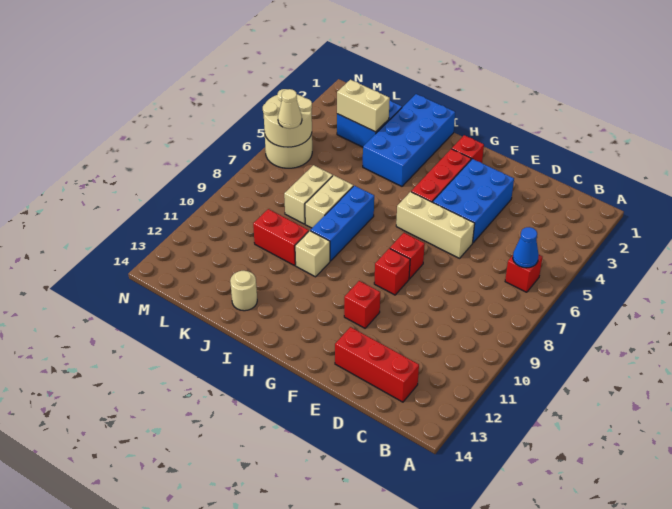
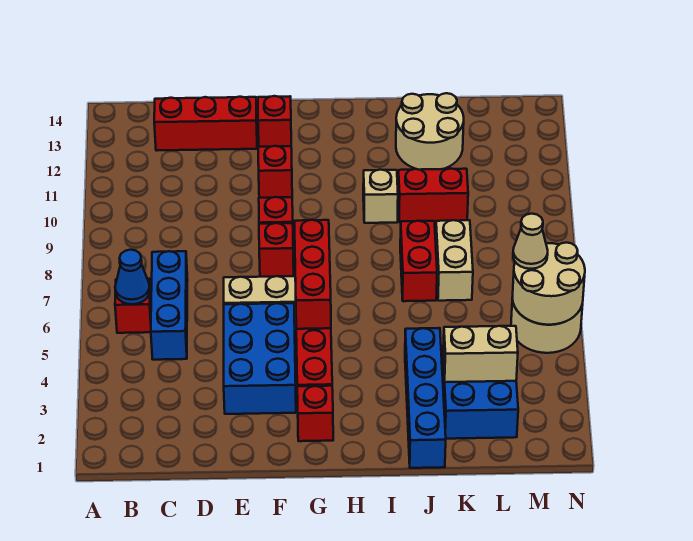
none -> red brick F13 level 1
none -> red brick G5:G7 level 2
blue brick I1:J4 level 1 -> blue brick J1:J4 level 1
blue brick I7:I9 level 1 -> blue brick C5:C7 level 1
tan brick J7:J8 level 1 -> red brick J7:J8 level 1
tan round brick J13 level 1 -> tan round brick J12:K13 level 1

